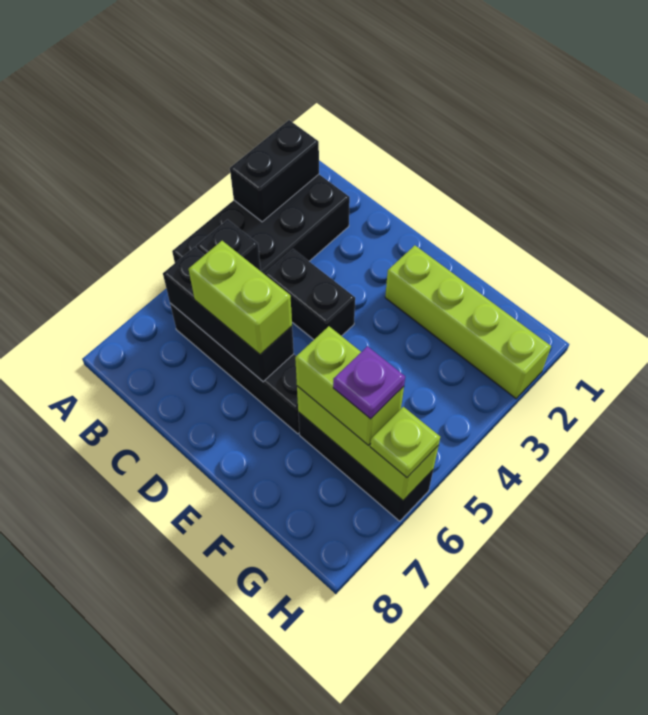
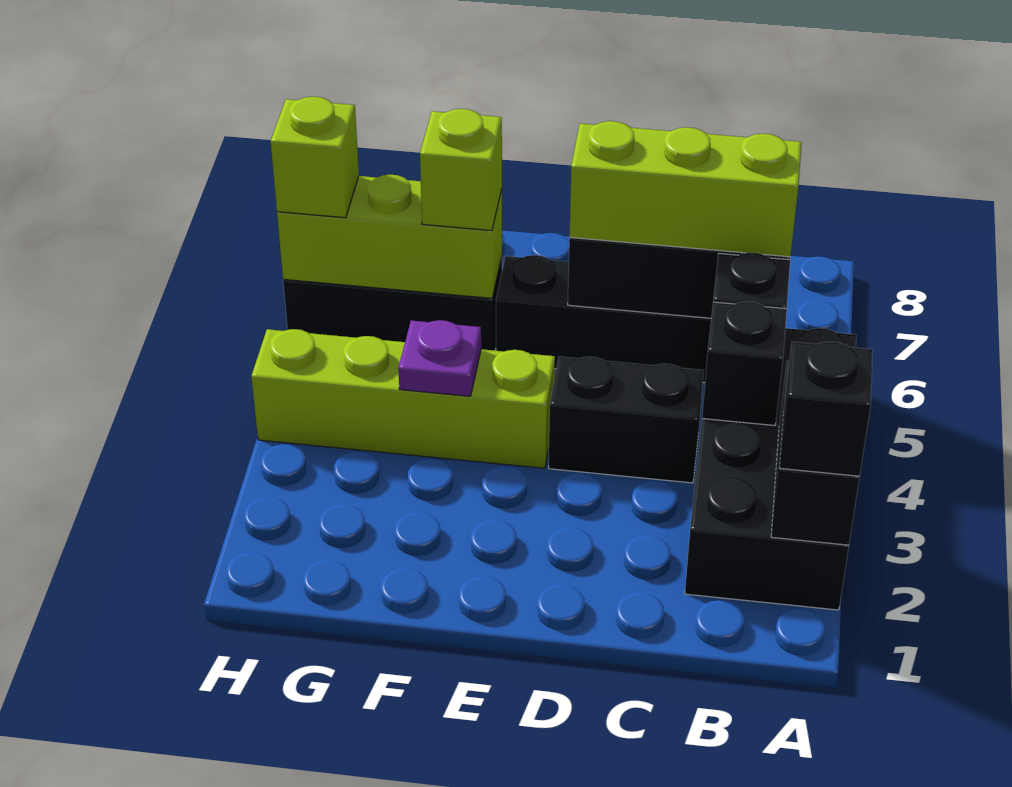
none -> black brick A2 level 3
none -> black brick B4 level 2
lime brick C6:D6 level 3 -> lime brick B6:D6 level 3
lime brick E2:H2 level 1 -> lime brick E4:H4 level 1
lime brick F6:G6 level 3 -> lime brick F6 level 3
purple plate G6 level 4 -> purple plate F4 level 2
lime plate H6 level 3 -> lime brick H6 level 3

